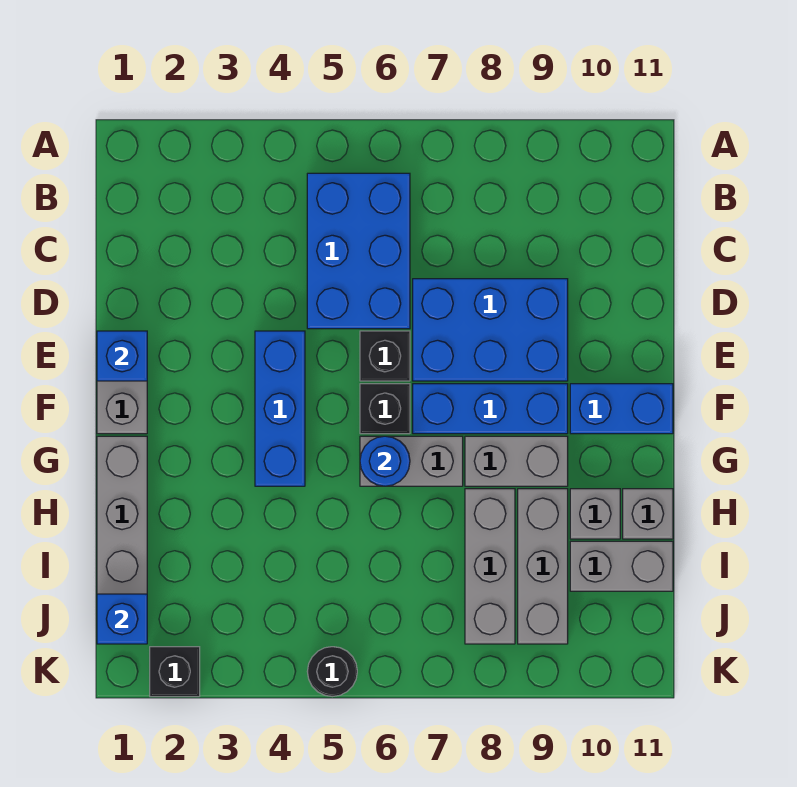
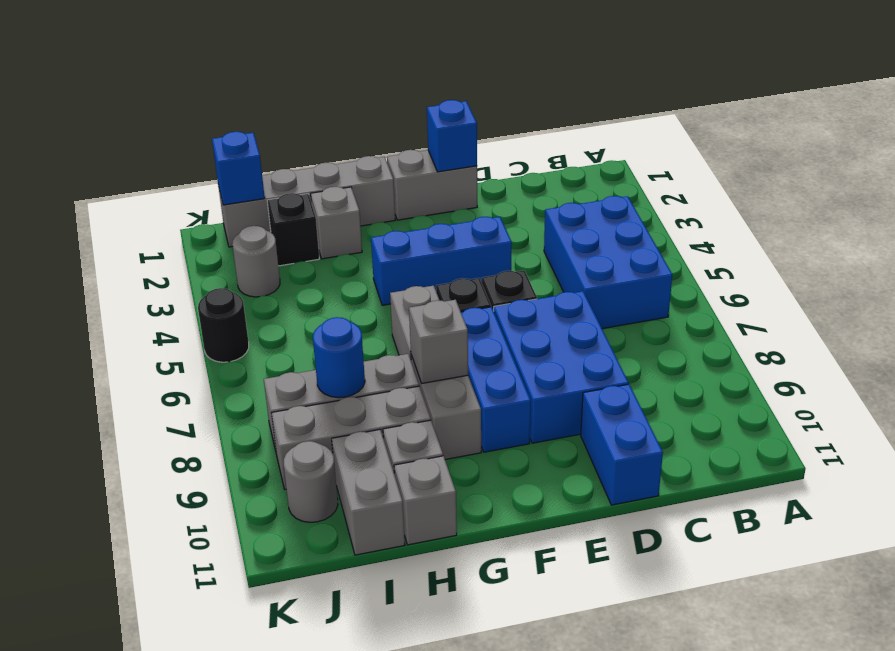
blue brick B5:D6 level 1 -> blue brick B4:C6 level 1
blue brick F10:F11 level 1 -> blue brick D10:D11 level 1
blue round brick G6 level 2 -> blue round brick I8 level 2
none -> grey brick G8 level 2
none -> grey brick H2 level 1
none -> grey round brick J3 level 1
none -> grey round brick J10 level 1
black brick K2 level 1 -> black brick I2 level 1

